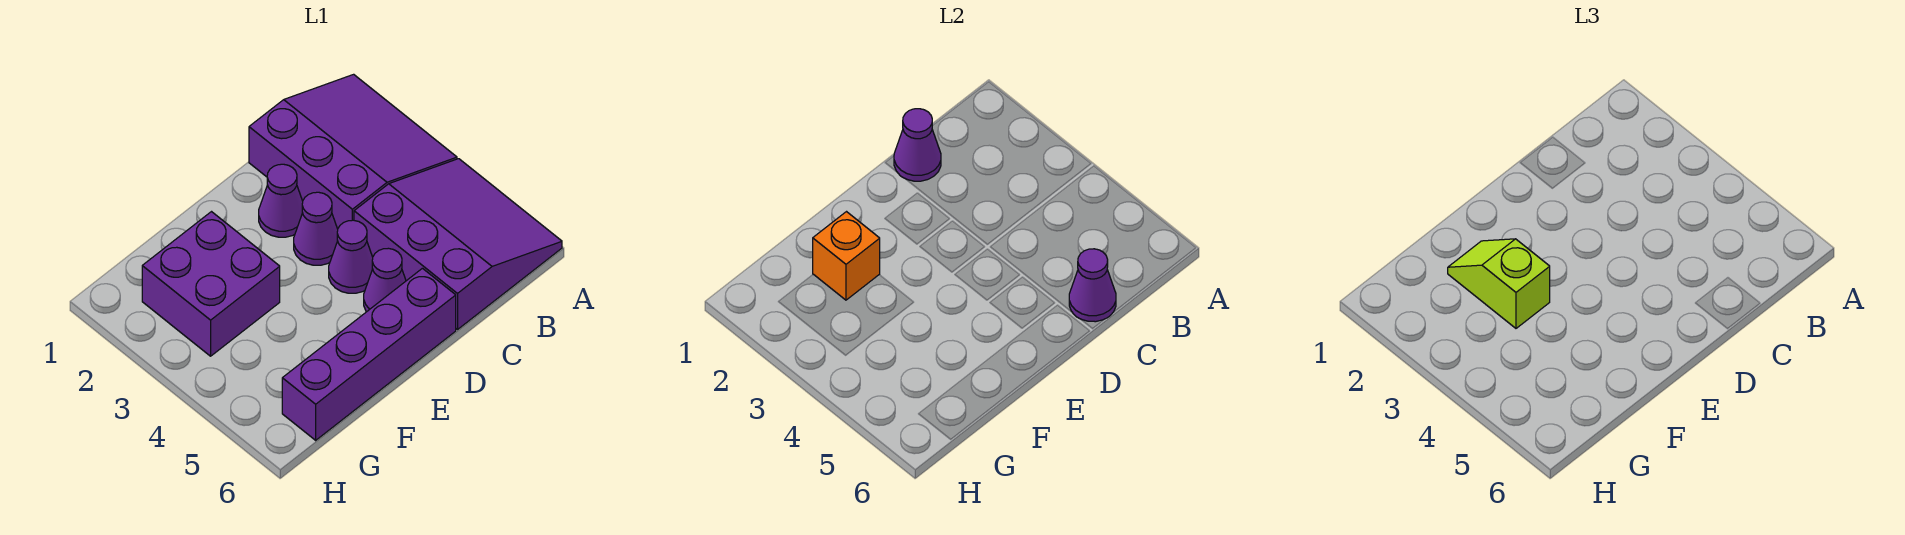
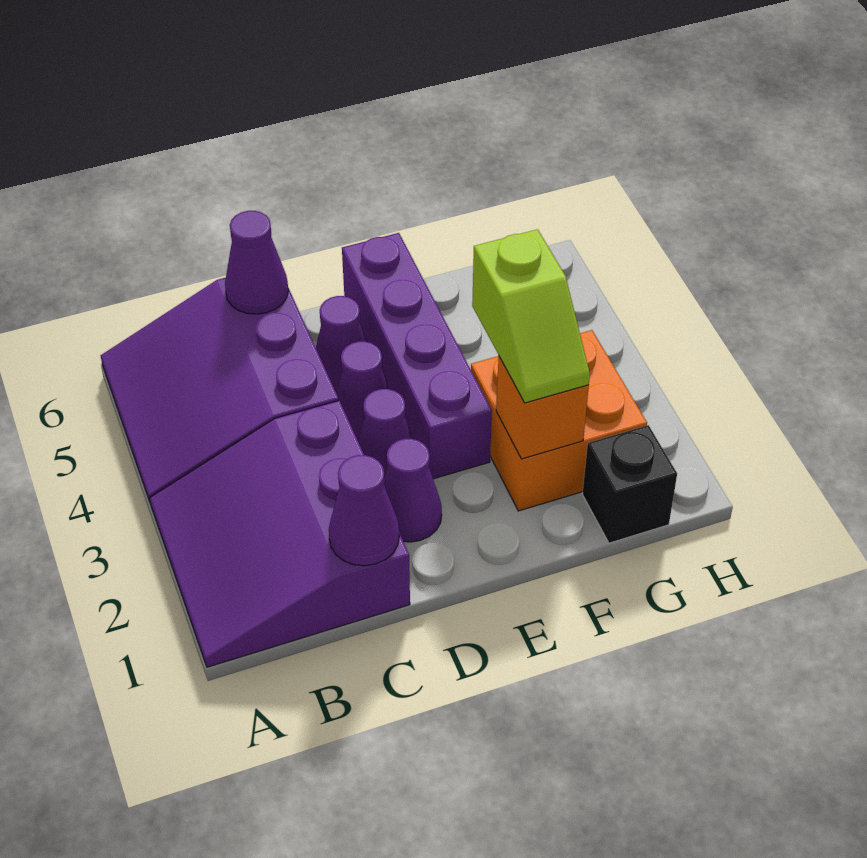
purple brick D6:G6 level 1 -> purple brick E3:E6 level 1
purple brick F2:G3 level 1 -> orange brick F2:G3 level 1
none -> black brick G1 level 1

